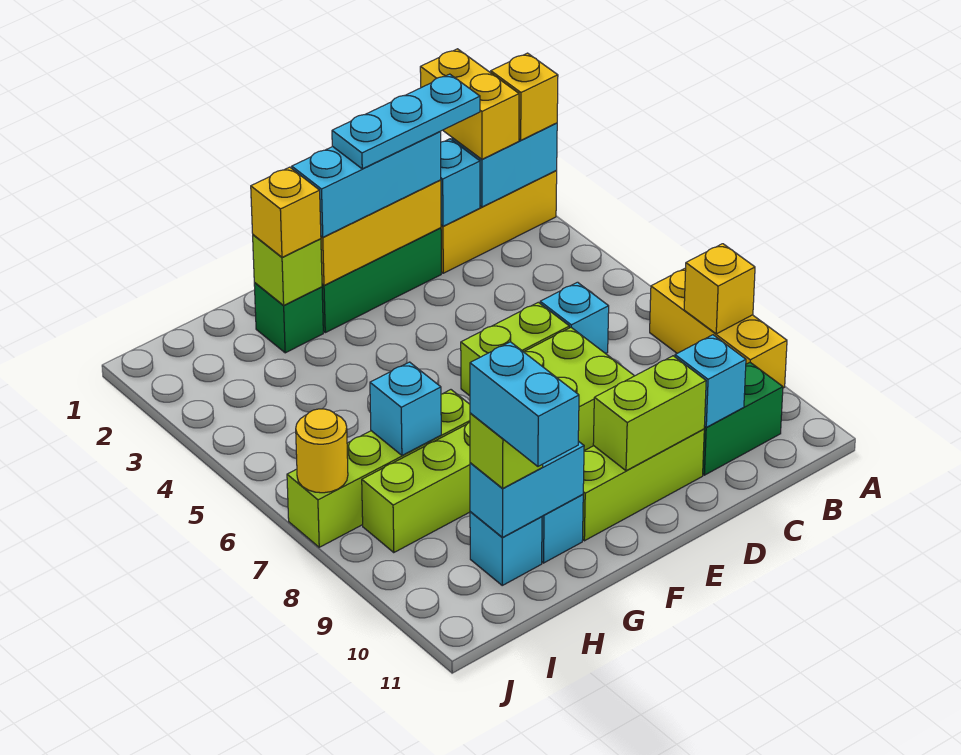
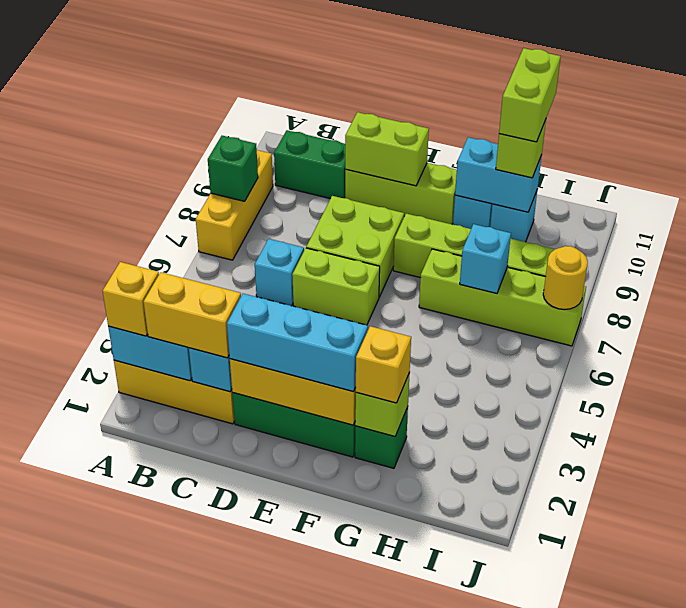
yellow brick A8 level 2 -> green brick A8 level 2
yellow brick B1:B2 level 3 -> yellow brick B2:C2 level 3
cyan plate C2:E2 level 4 -> none
cyan brick C10 level 2 -> none
cyan brick H10:H11 level 4 -> lime brick H10:H11 level 4

